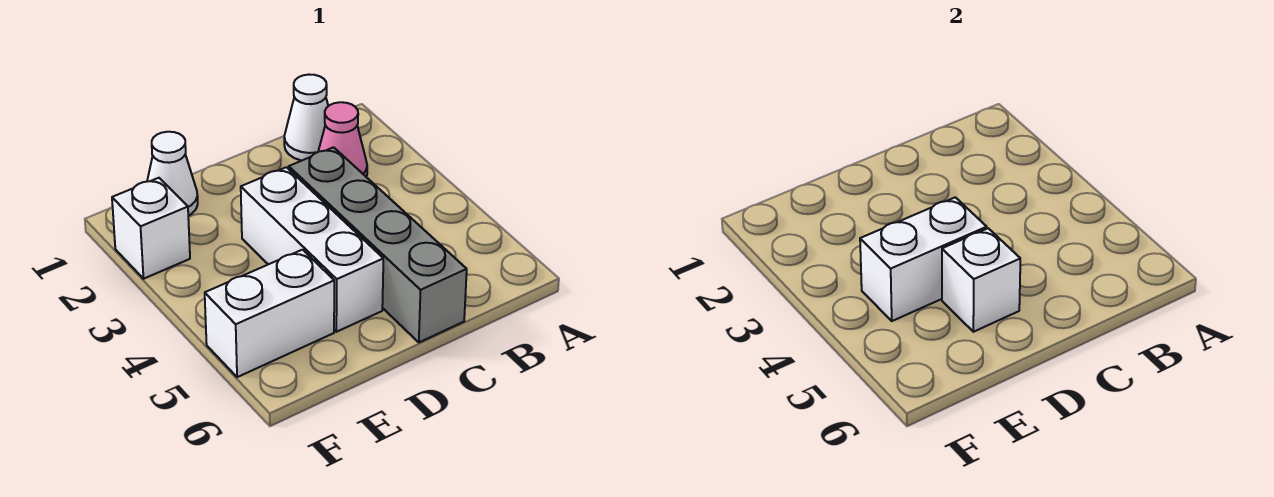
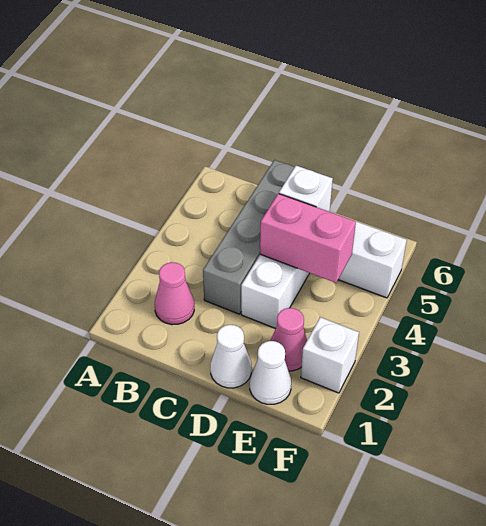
white cone B1 level 1 -> white cone D1 level 1
white brick D4:E4 level 2 -> pink brick D4:E4 level 2
none -> pink cone E2 level 1

